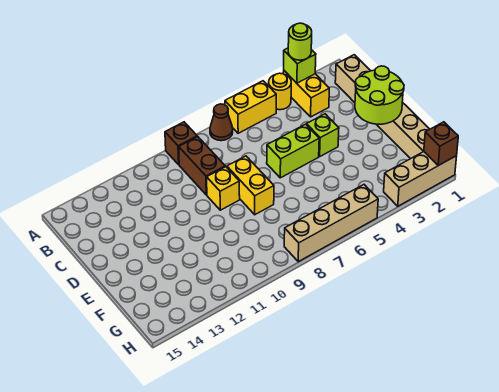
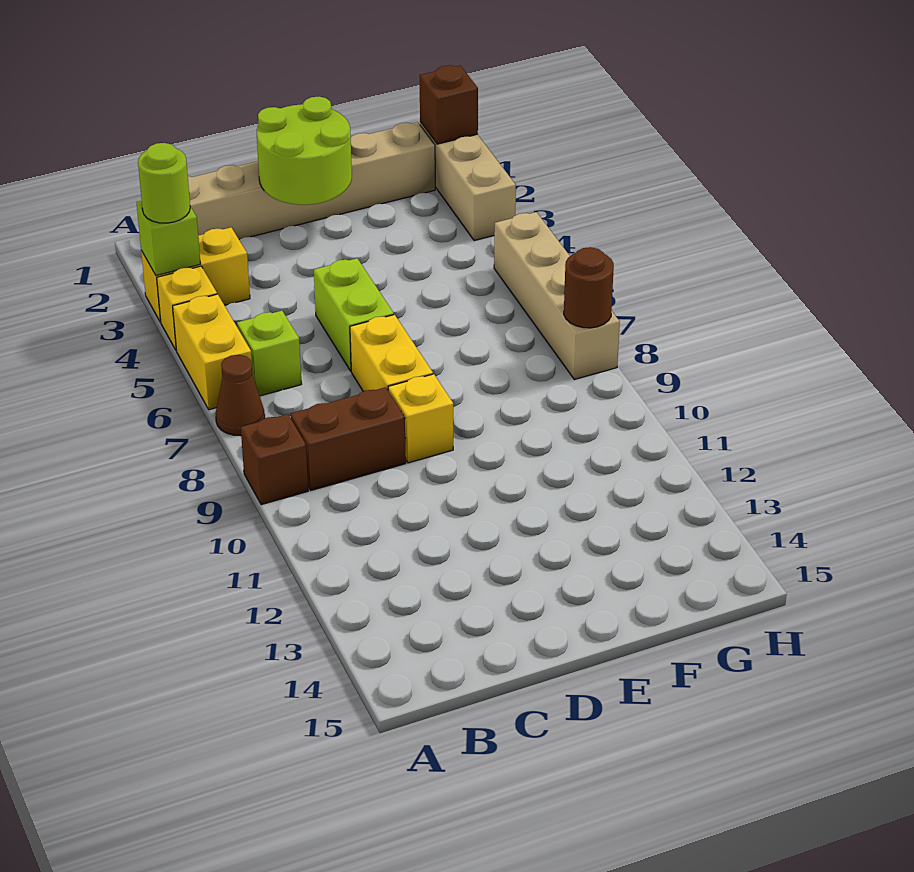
yellow round brick A4 level 1 -> yellow brick A4 level 1
lime brick D4 level 1 -> lime brick B6 level 1
yellow brick D8:E8 level 1 -> yellow brick D7:D8 level 1
none -> brown round brick H8 level 2

